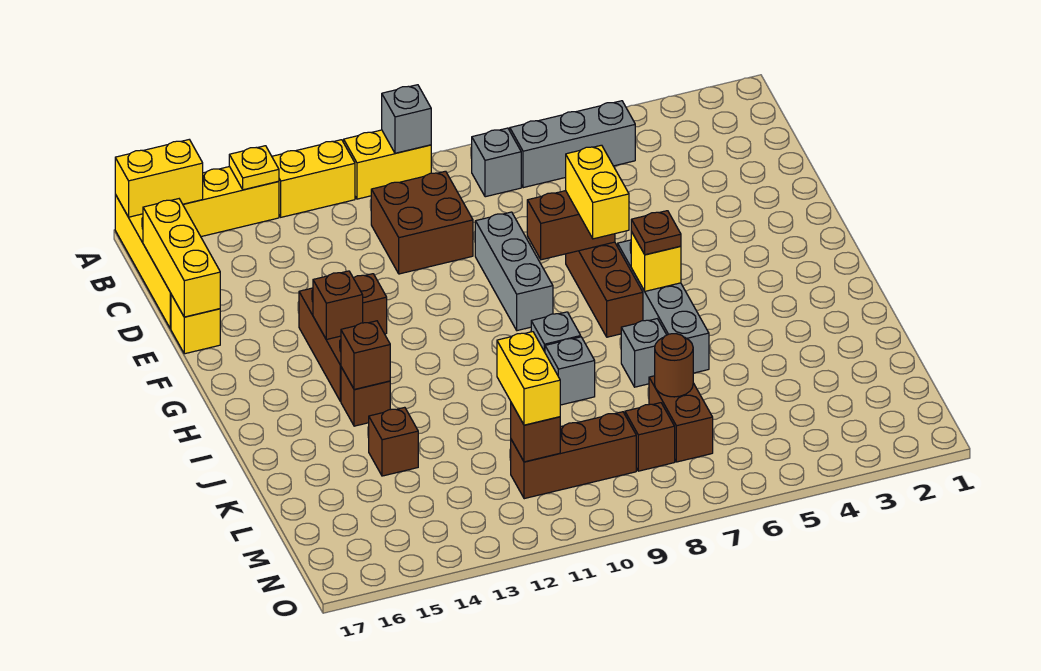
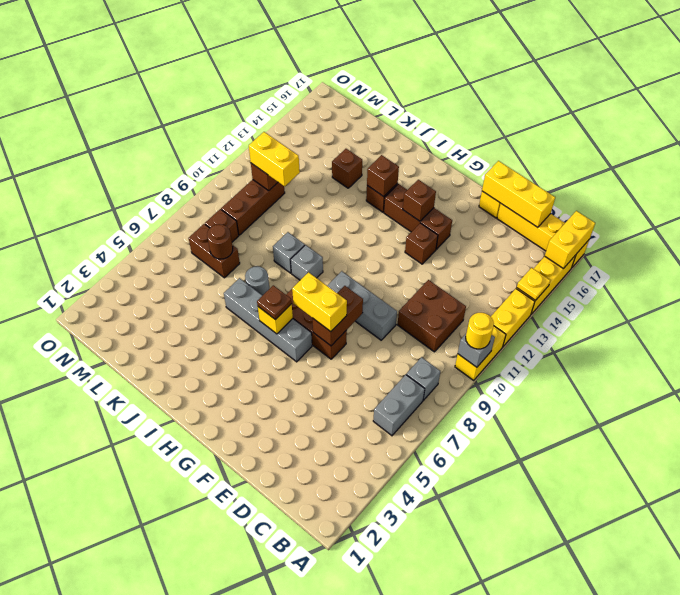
none -> yellow round brick A10 level 3
grey brick B5:B7 level 1 -> grey brick B6:B7 level 1
grey brick J7 level 1 -> grey round brick J7 level 1

